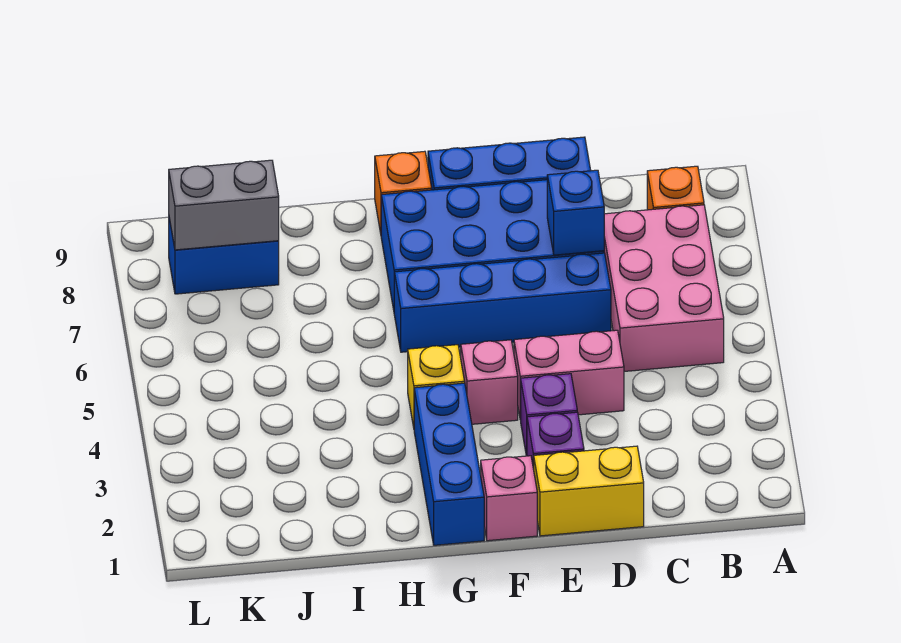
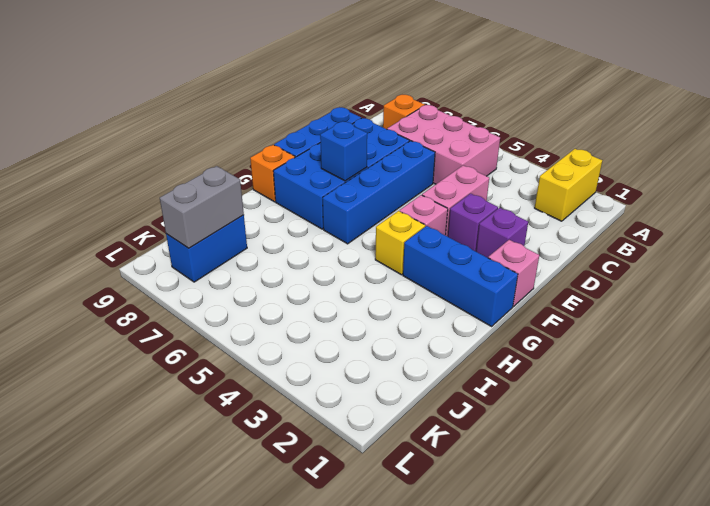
yellow brick D1:E1 level 1 -> yellow brick A2:B2 level 1
blue brick D7 level 2 -> blue brick F7 level 2

